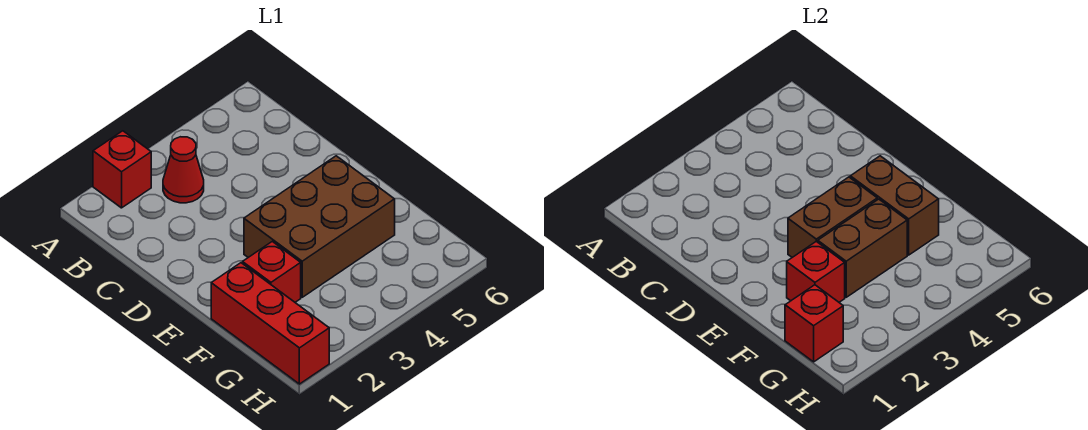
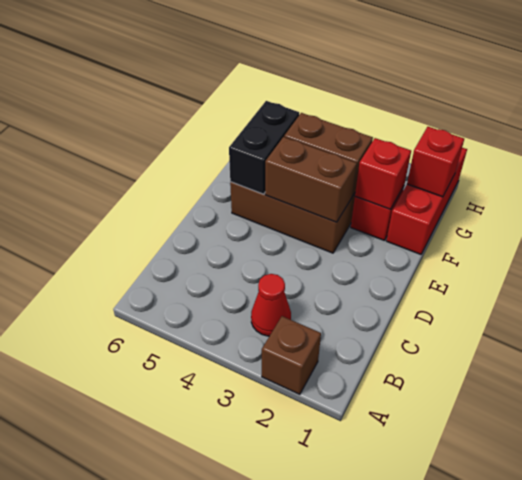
red brick A2 level 1 -> brown brick A2 level 1
brown brick E5:F5 level 2 -> black brick E5:F5 level 2

